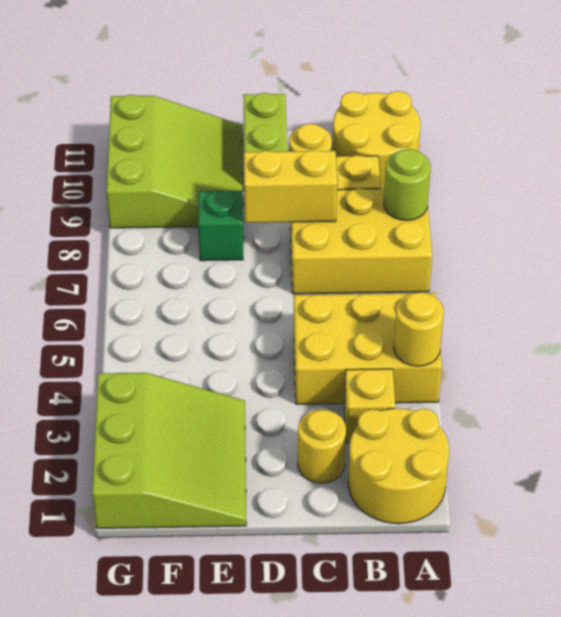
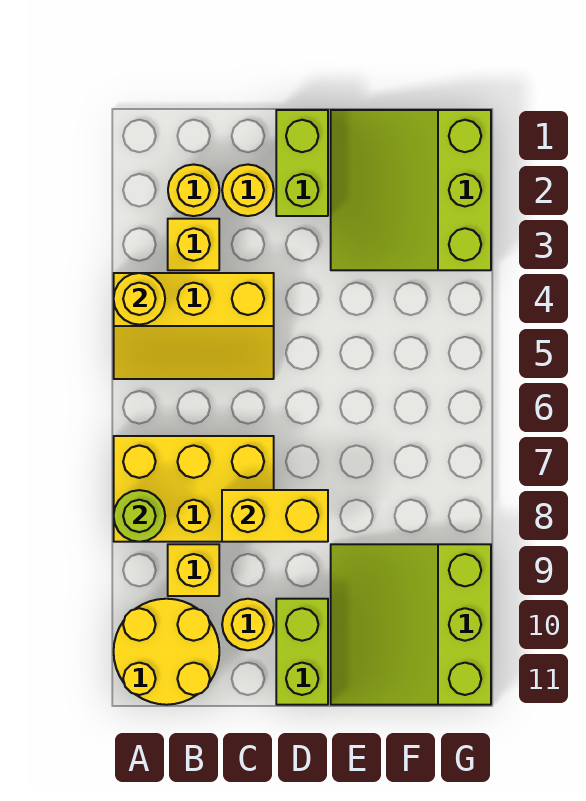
yellow round brick A1:B2 level 1 -> yellow round brick B2 level 1
yellow brick A4:C5 level 1 -> yellow slope A4:C5 level 1 top 4
none -> lime brick D1:D2 level 1
green brick E8 level 1 -> none

